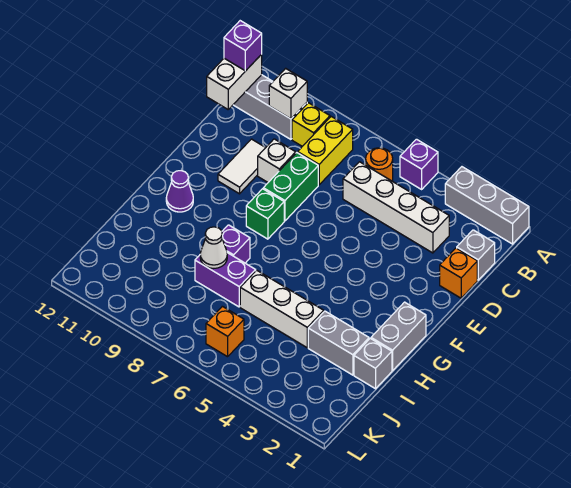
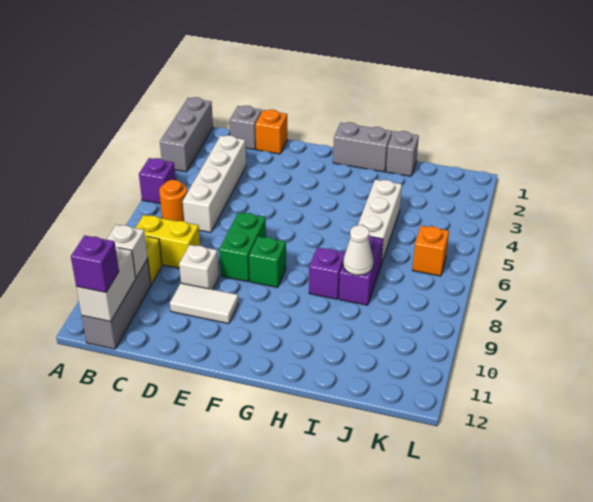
white brick B12:C12 level 2 -> white brick B11:B12 level 2
green brick D8:E8 level 1 -> green brick E7:E8 level 1
purple cone G11 level 1 -> none
grey brick I2:I3 level 1 -> none

